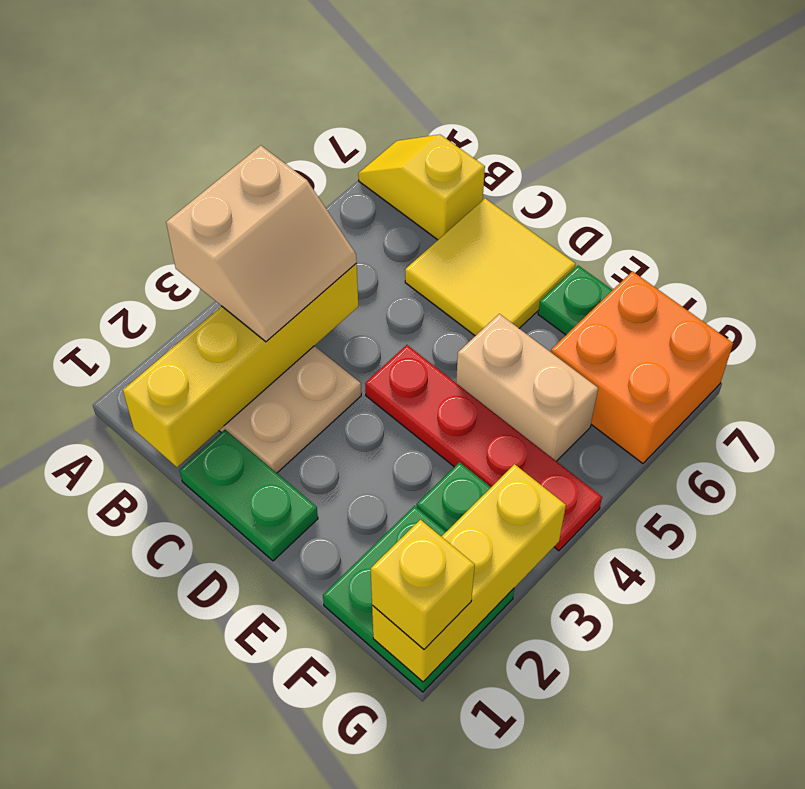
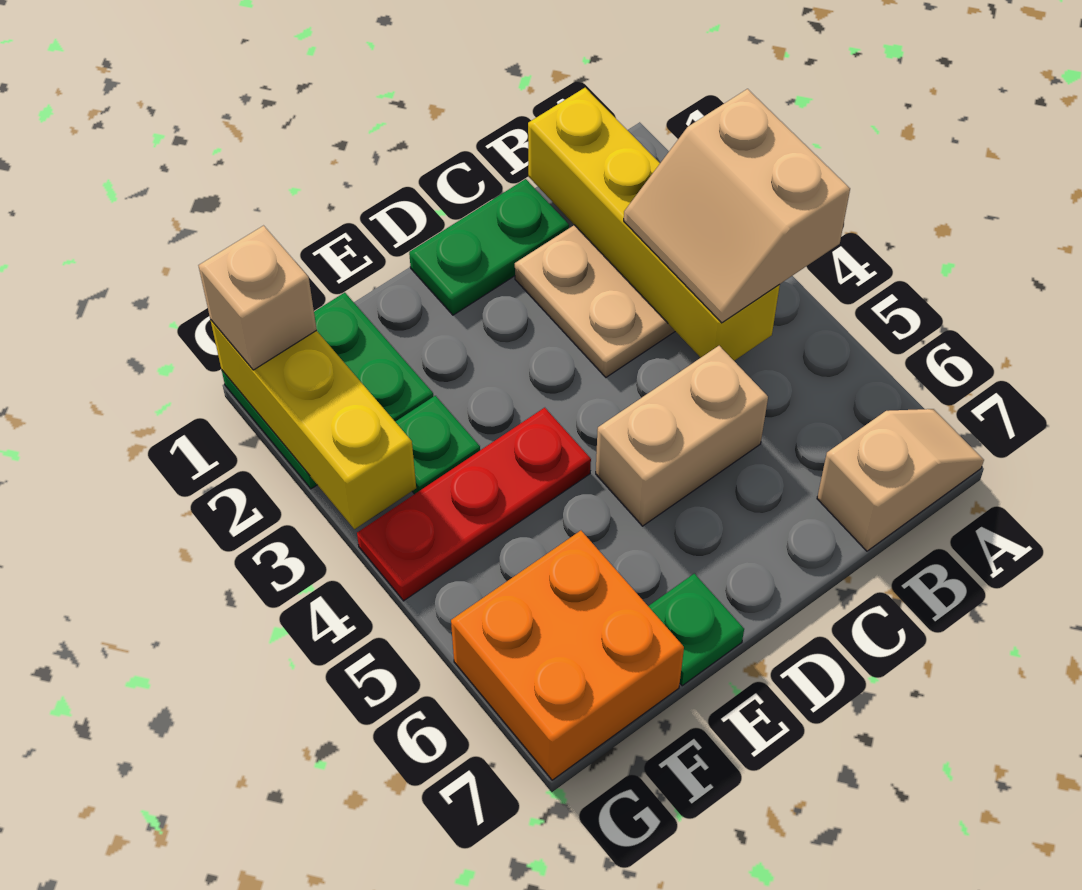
yellow slope A7:B7 level 1 top B -> tan slope A7:B7 level 1 top B
yellow tile C6:D7 level 1 -> none
red plate D4:G4 level 1 -> red plate E4:G4 level 1
tan brick E5:F5 level 1 -> tan brick C5:D5 level 1
yellow brick G1 level 3 -> tan brick G1 level 3

